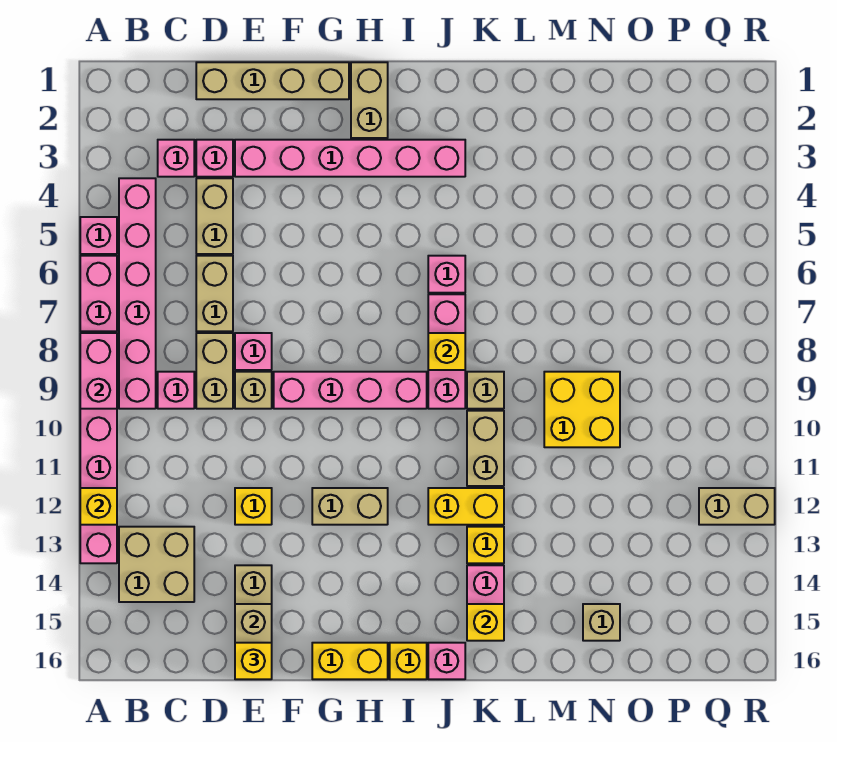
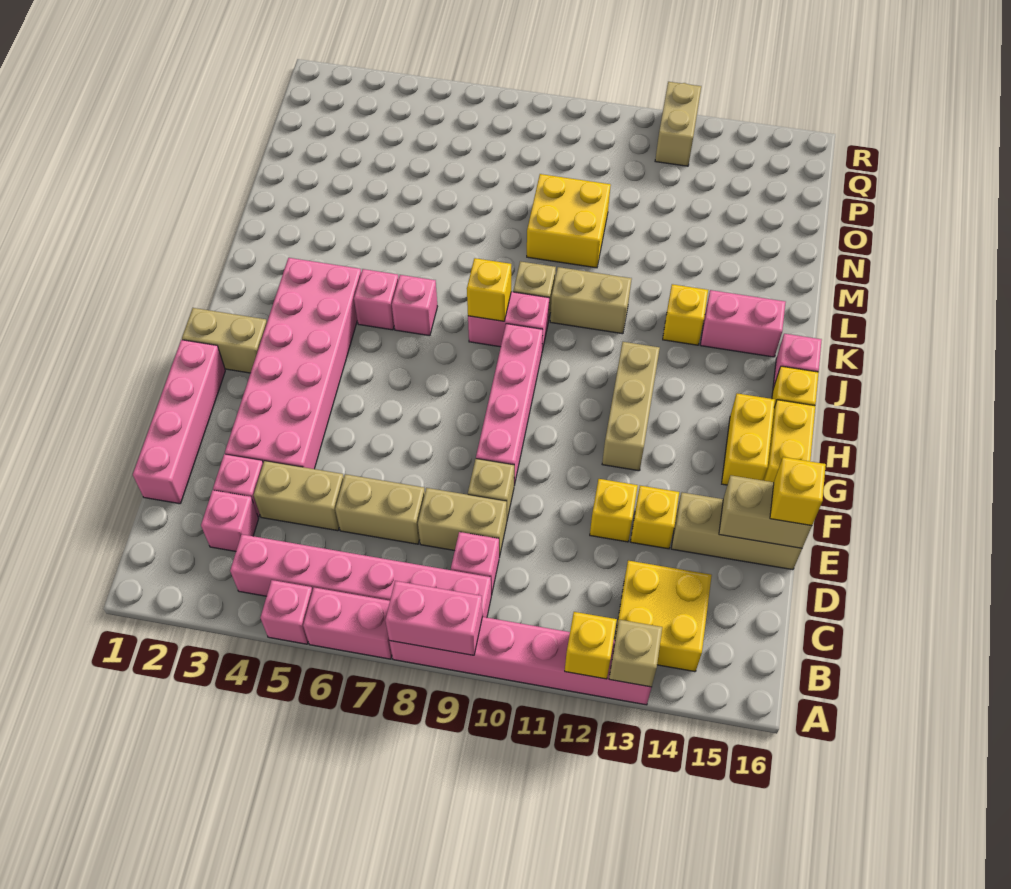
tan brick B13:C14 level 1 -> yellow brick B13:C14 level 1
tan brick D1:G1 level 1 -> pink brick D1:G1 level 1
pink brick E3:J3 level 1 -> pink brick E3:J4 level 1
pink brick E8 level 1 -> pink brick J5 level 1
tan brick G12:H12 level 1 -> tan brick G12:I12 level 1
pink brick J7:J9 level 1 -> pink brick J8:J9 level 1
yellow brick J12:K12 level 1 -> yellow brick G15:H15 level 1
yellow brick K15 level 2 -> yellow brick E13 level 1
tan brick N15 level 1 -> tan brick A13 level 2

